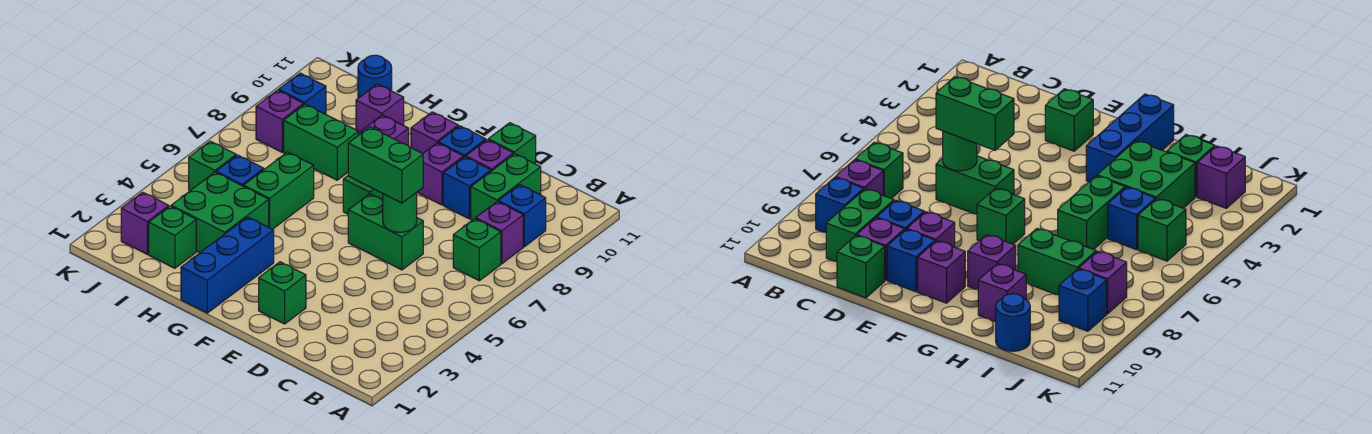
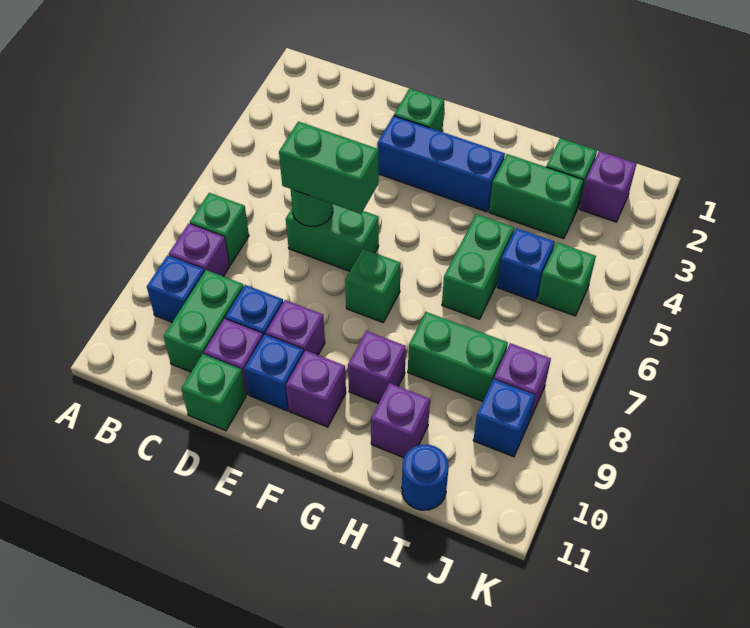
blue brick G1:G3 level 1 -> blue brick E3:G3 level 1
green brick H3:I4 level 1 -> green brick H3:I3 level 1

